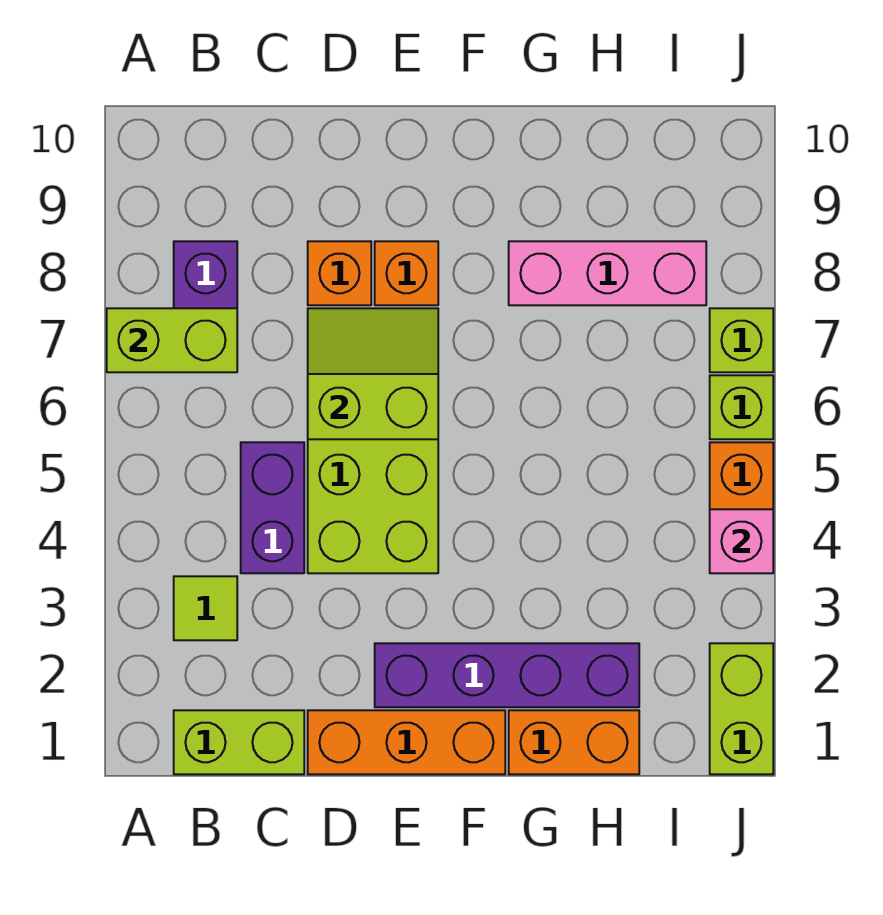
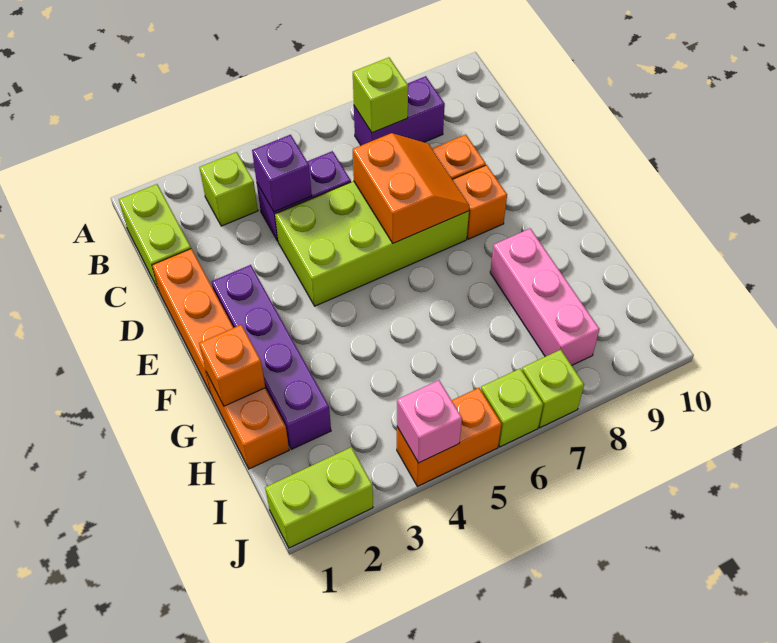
lime brick A7:B7 level 2 -> lime brick B7 level 2
lime tile B3 level 1 -> lime brick B3 level 1
none -> purple brick C4 level 2
lime slope D6:E7 level 2 top 6 -> orange slope D6:E7 level 2 top 6
none -> orange brick G1 level 2

